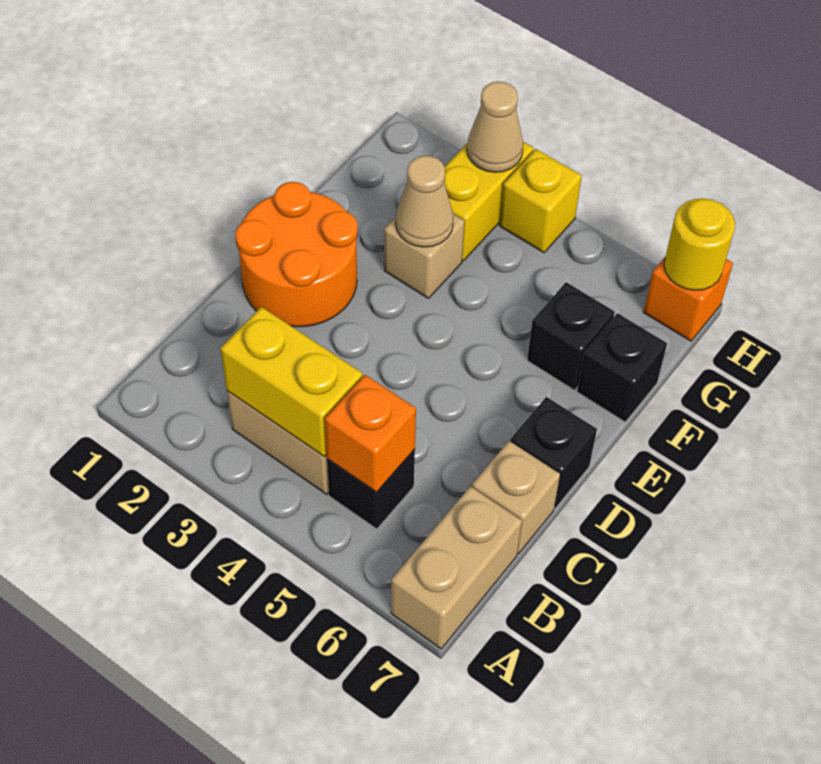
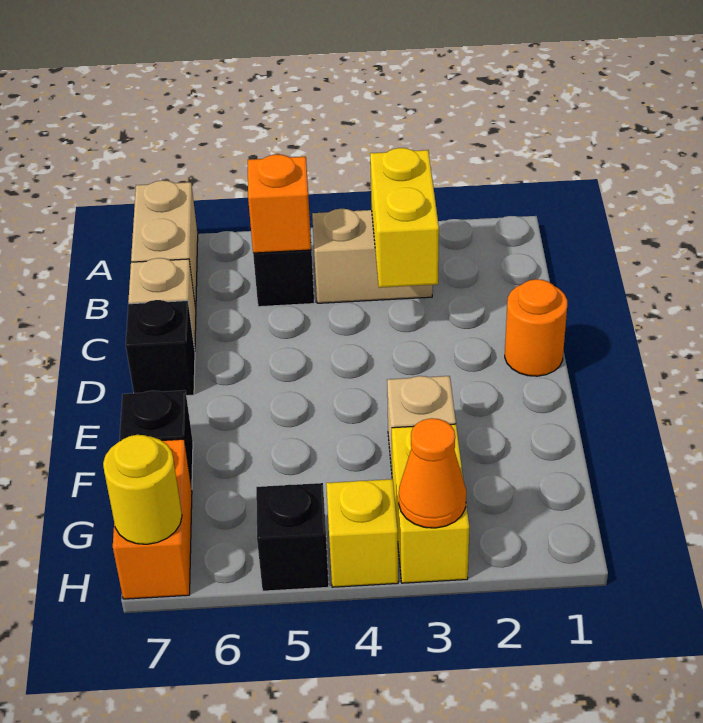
yellow brick B3:B4 level 2 -> yellow brick B3:C3 level 2
orange round brick D1:E2 level 1 -> orange round brick D1 level 1
tan cone F3 level 2 -> none
black brick F6 level 1 -> black brick H5 level 1
tan cone H3 level 2 -> orange cone H3 level 2
orange brick H7 level 1 -> orange brick G7:H7 level 1

